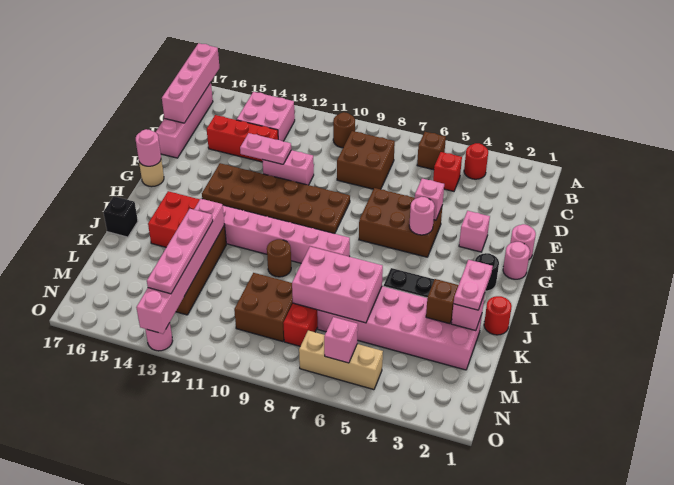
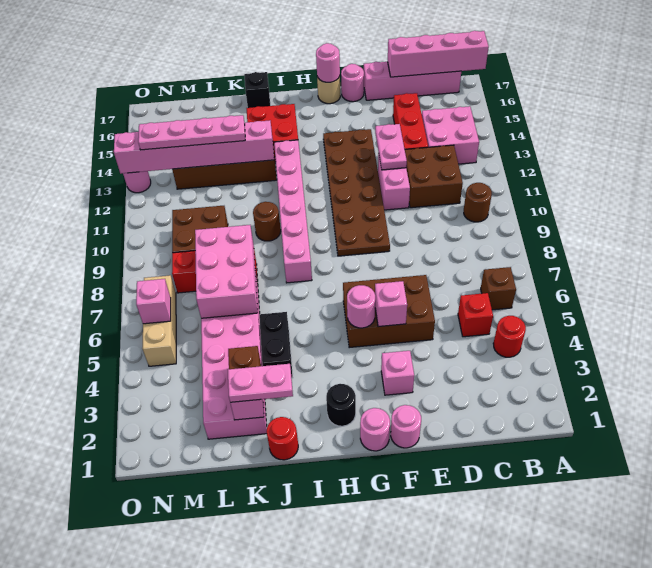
brown brick C8:D9 level 1 -> brown brick C11:D12 level 1
brown brick F5:G7 level 1 -> brown brick E5:G6 level 1
none -> pink round brick F17 level 1

